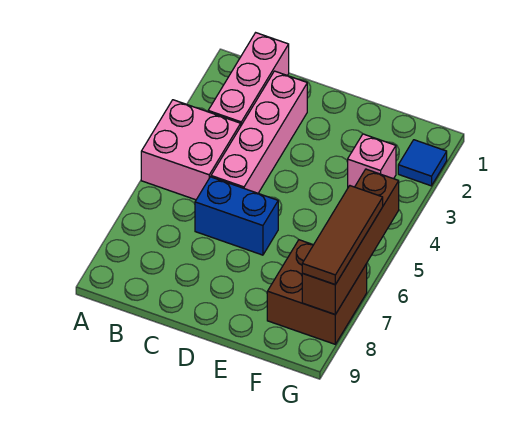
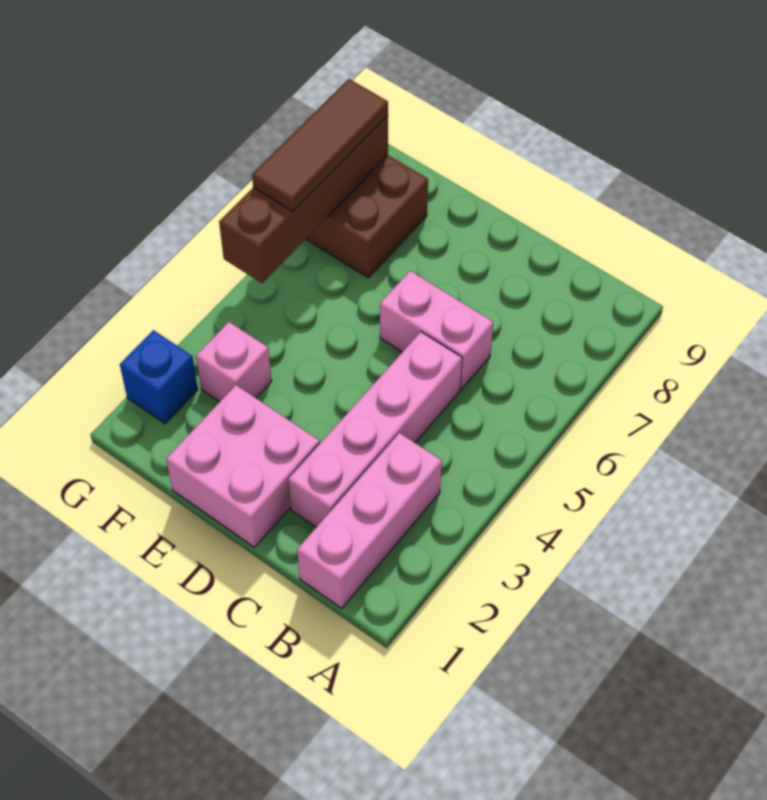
pink brick A4:B5 level 1 -> pink brick D1:E2 level 1
blue brick C6:D6 level 1 -> pink brick C6:D6 level 1
blue tile G2 level 1 -> blue brick G2 level 1

